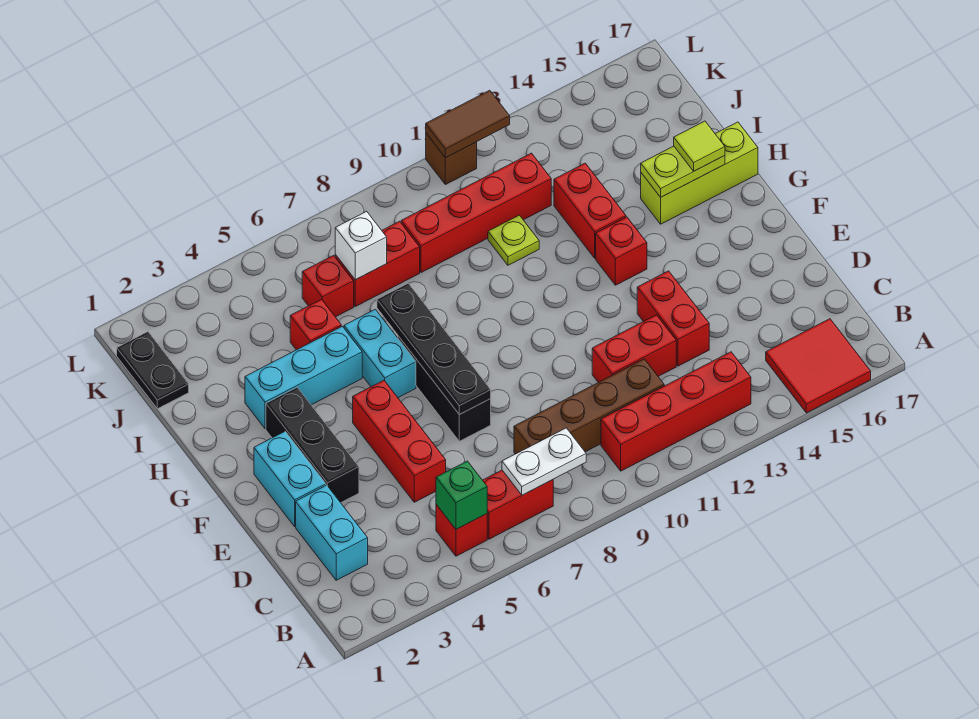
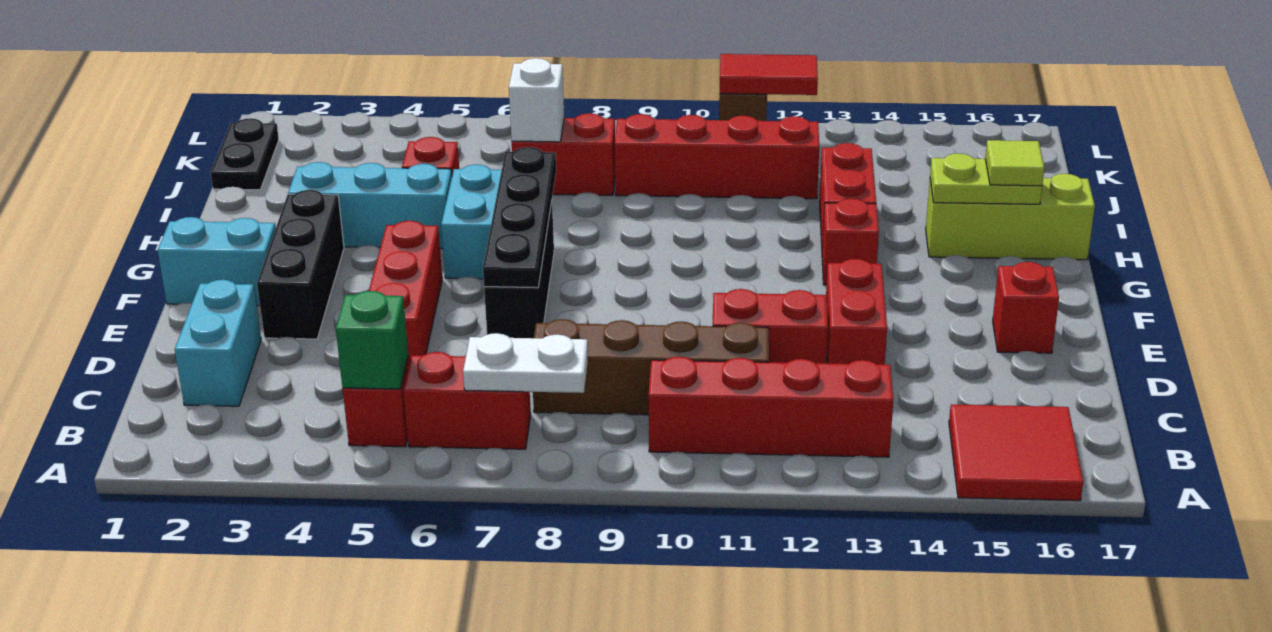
cyan brick E2:F2 level 1 -> cyan brick F1:F2 level 1
lime plate I11 level 1 -> none
red brick J6 level 1 -> red brick E16 level 1
brown tile L11:L12 level 2 -> red tile L11:L12 level 2

